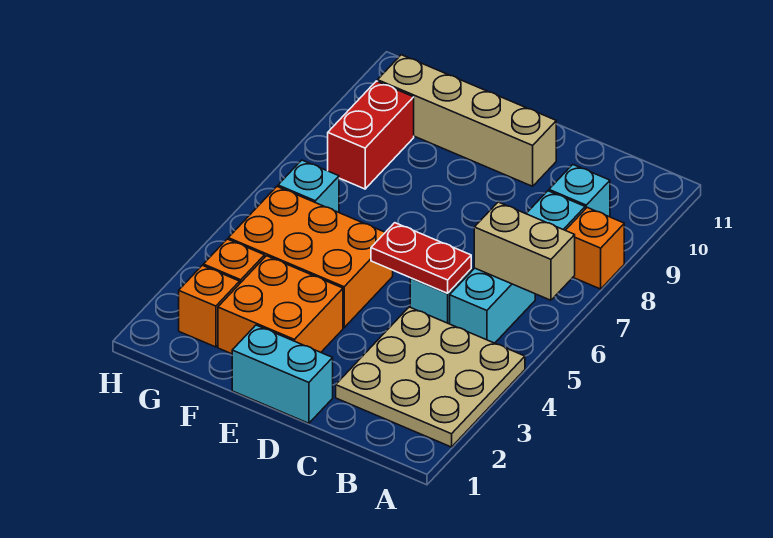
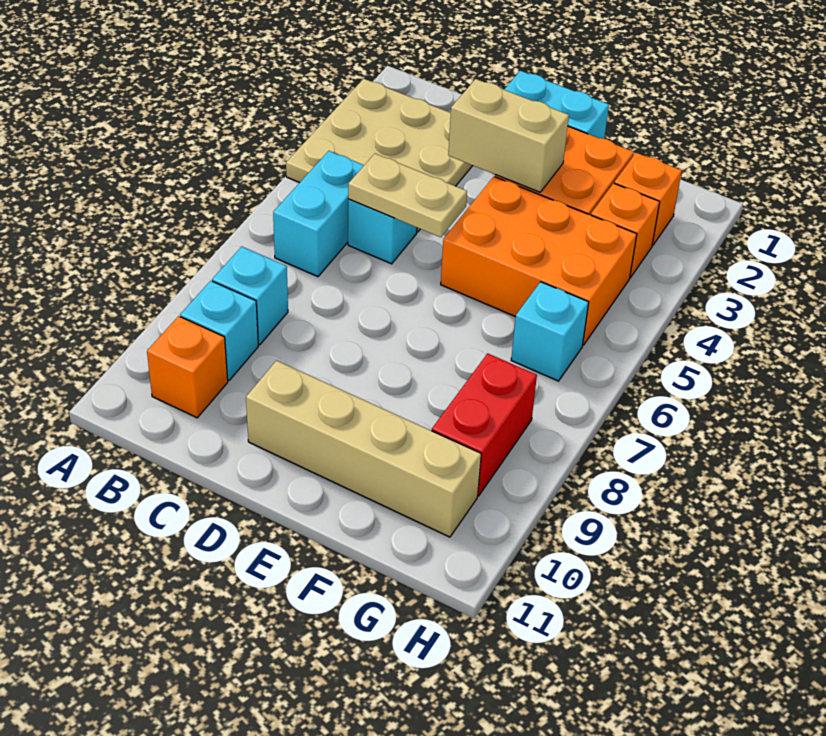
tan brick A6:B6 level 2 -> tan brick D3:E3 level 2
orange brick A8 level 1 -> orange brick B10 level 1
red plate C5:D5 level 2 -> tan plate C5:D5 level 2

